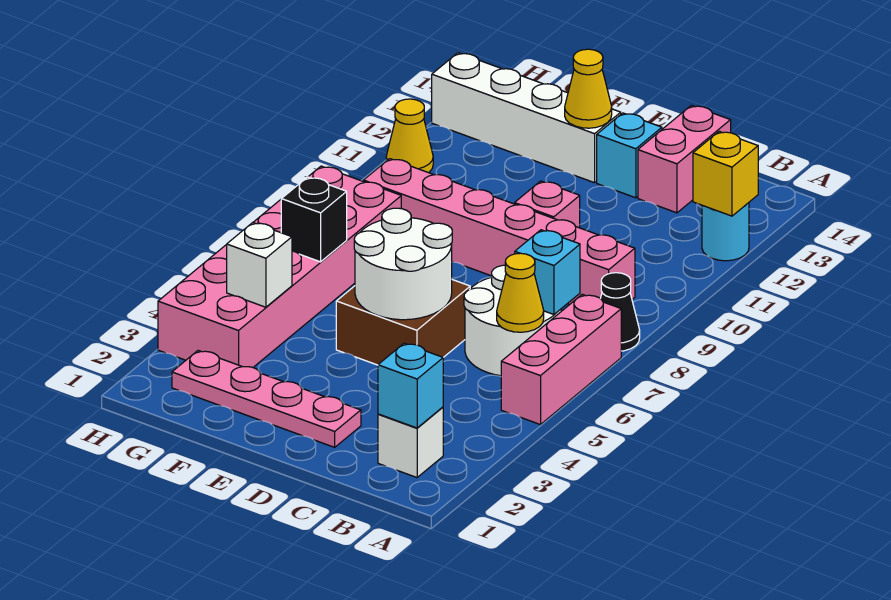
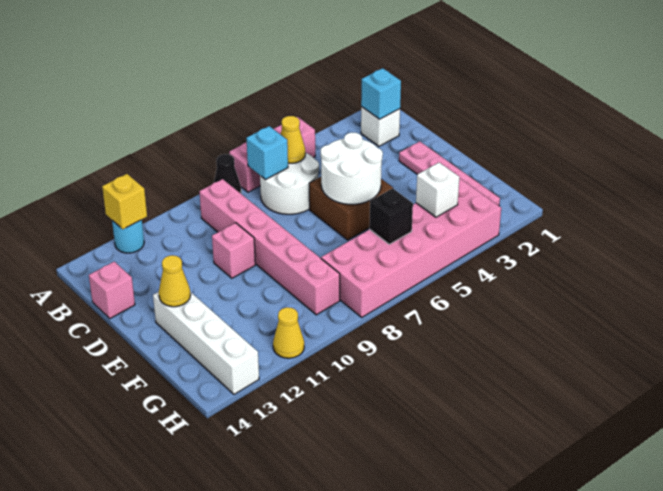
pink brick C13:C14 level 1 -> pink brick C14 level 1
cyan brick D13 level 1 -> none

